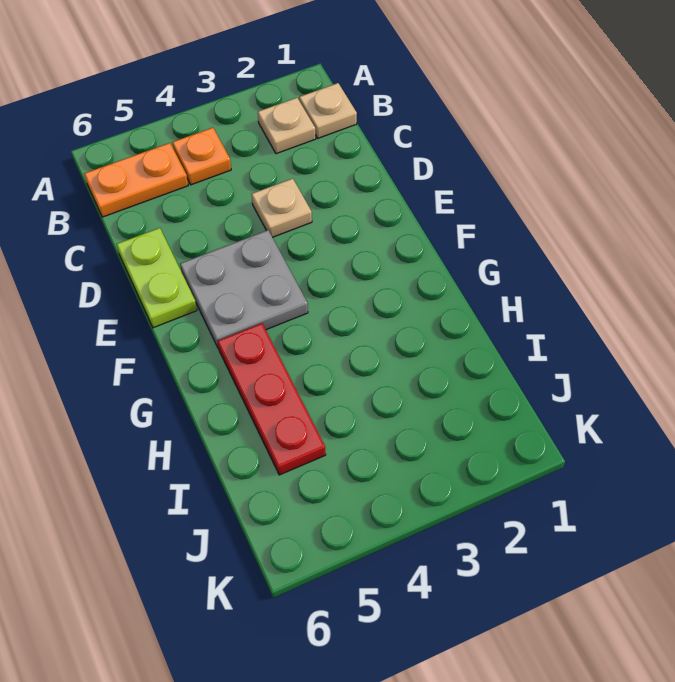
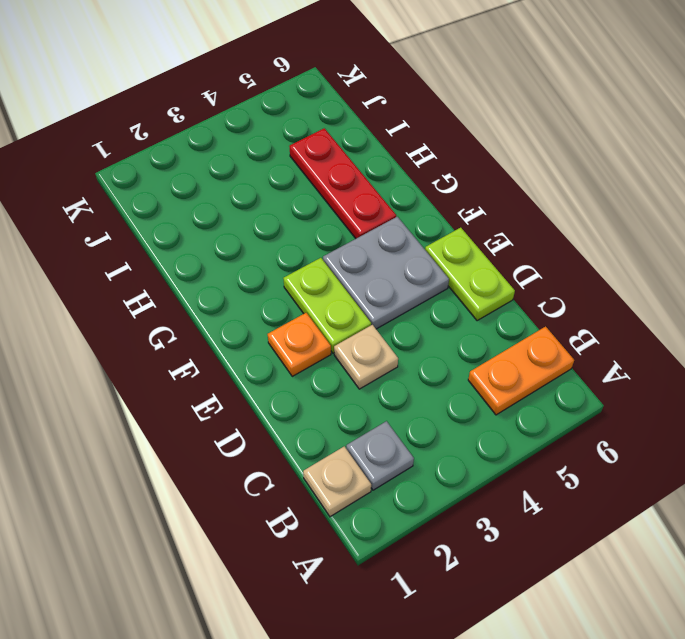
tan plate B2 level 1 -> grey plate B2 level 1
orange plate B4 level 1 -> orange plate E2 level 1
none -> lime plate E3:F3 level 1

